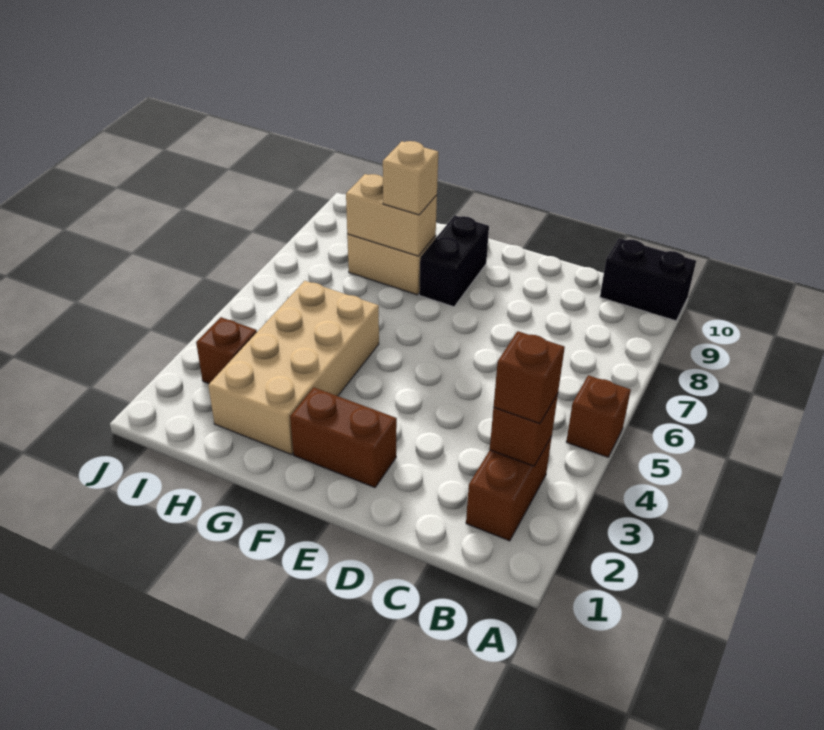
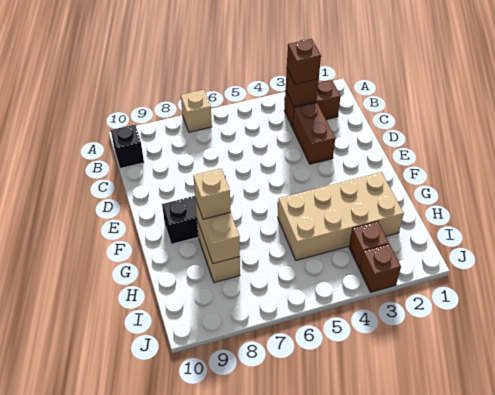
brown brick A5 level 1 -> brown brick J3 level 1
none -> tan brick A7 level 1
black brick A10:B10 level 1 -> black brick B10 level 1
brown brick E2:F2 level 1 -> brown brick C3:D3 level 1

